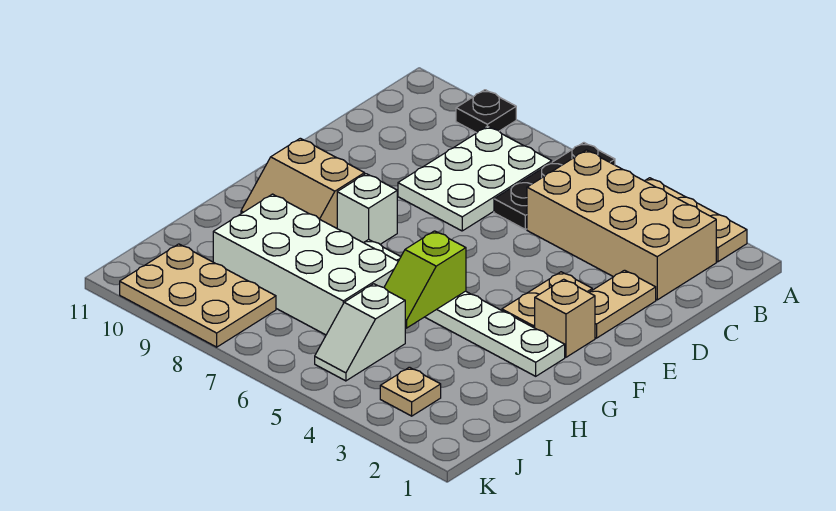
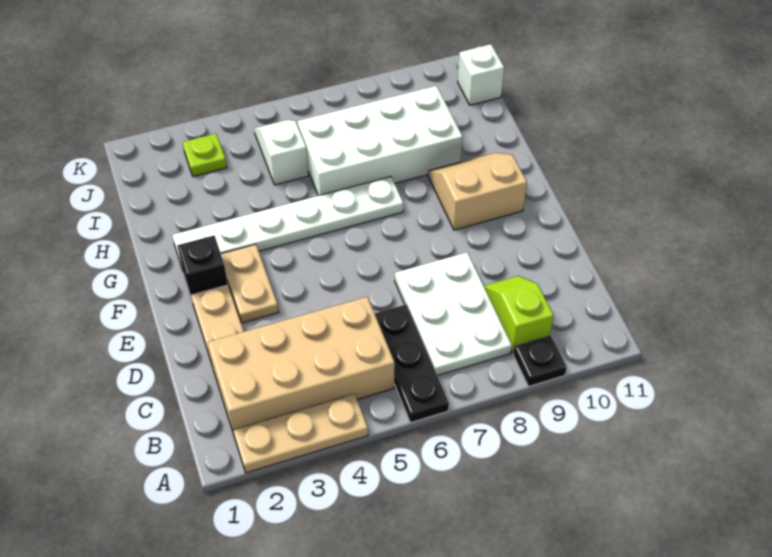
tan brick F2 level 1 -> black brick F2 level 1
white brick F8 level 1 -> white brick J11 level 1
lime slope G5:H5 level 2 top G -> lime slope B9:C9 level 1 top B
tan plate J3 level 1 -> lime plate J3 level 1
tan plate J8:K10 level 1 -> none

